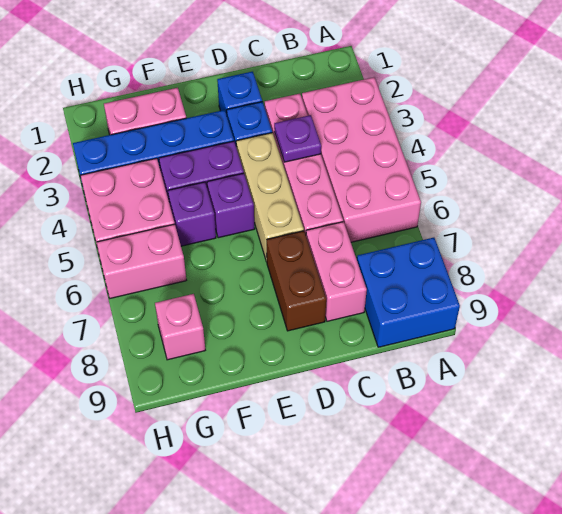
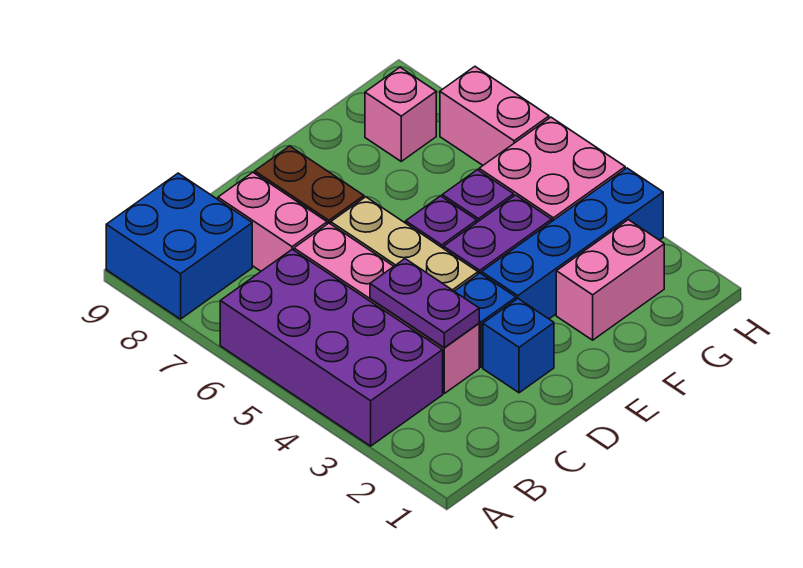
pink brick A3:B6 level 1 -> purple brick A3:B6 level 1
purple plate C4 level 2 -> purple plate C3:C4 level 2
pink brick G6:H6 level 1 -> pink brick H6:H7 level 1

